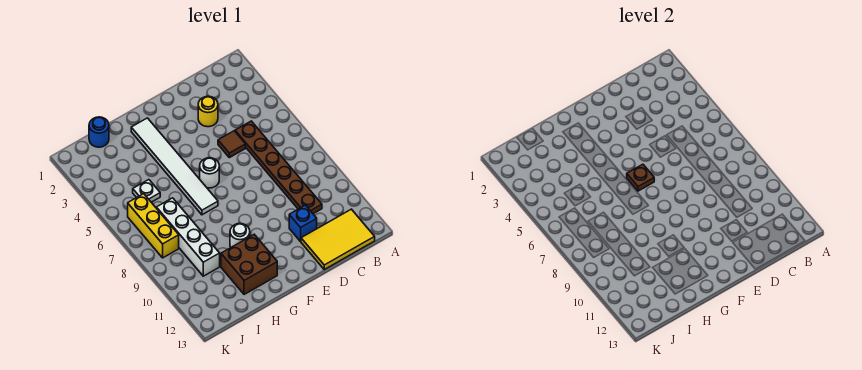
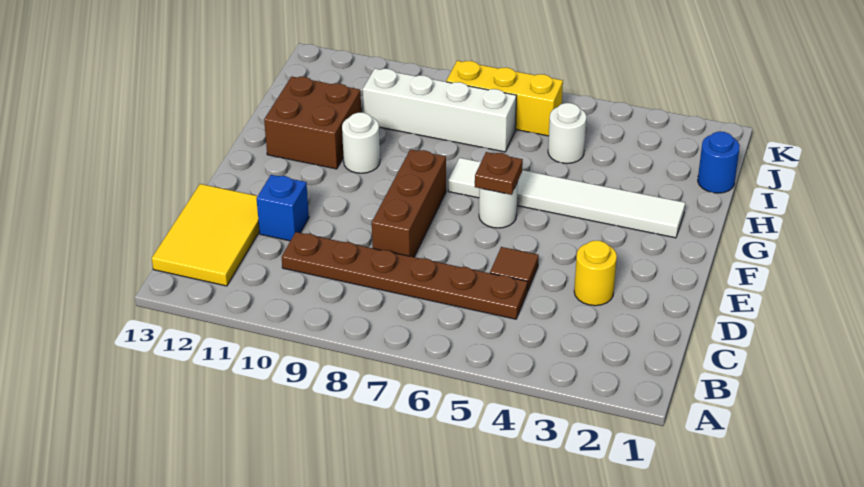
none -> brown brick D8:F8 level 1
white plate I5 level 1 -> white round brick I5 level 1

